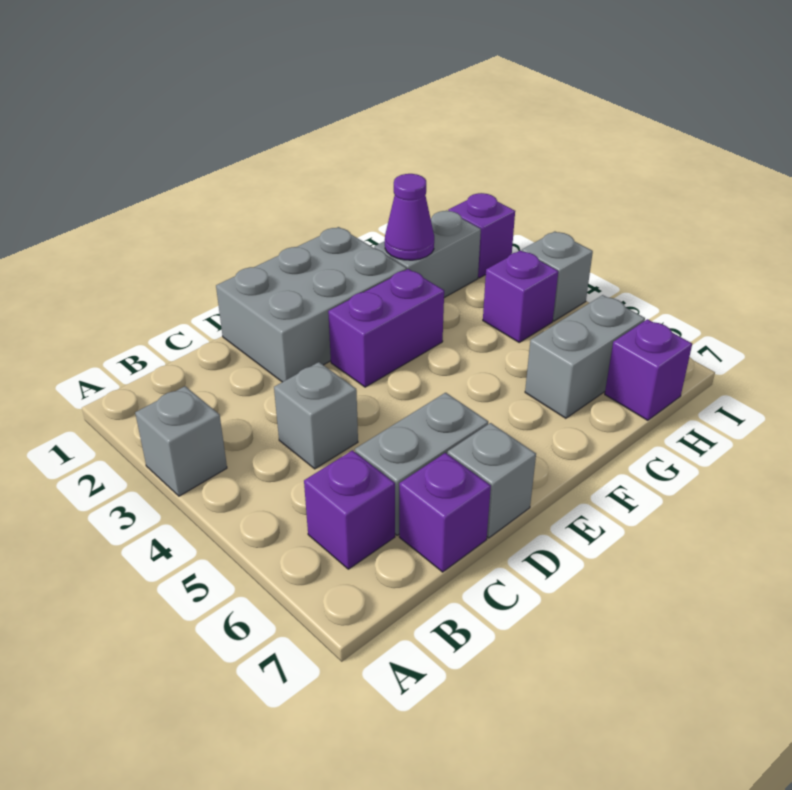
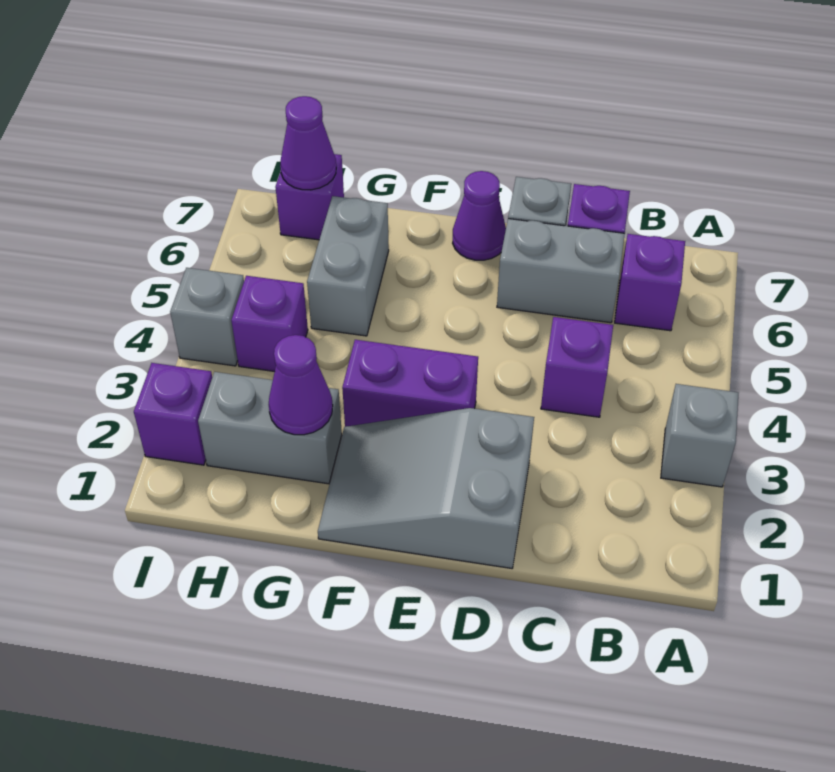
grey brick C4 level 1 -> purple brick C4 level 1
grey brick D1:F2 level 1 -> grey slope D1:F2 level 1 top D
none -> purple cone E7 level 1
grey brick G6:H6 level 1 -> grey brick G5:G6 level 1
none -> purple cone H7 level 2

